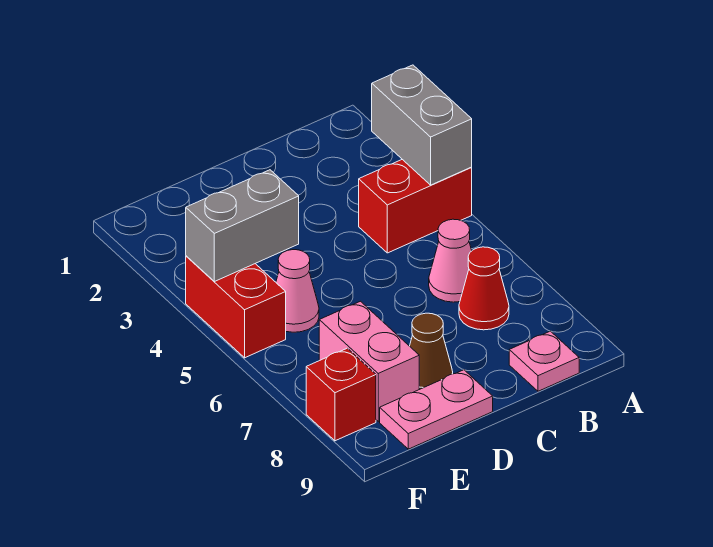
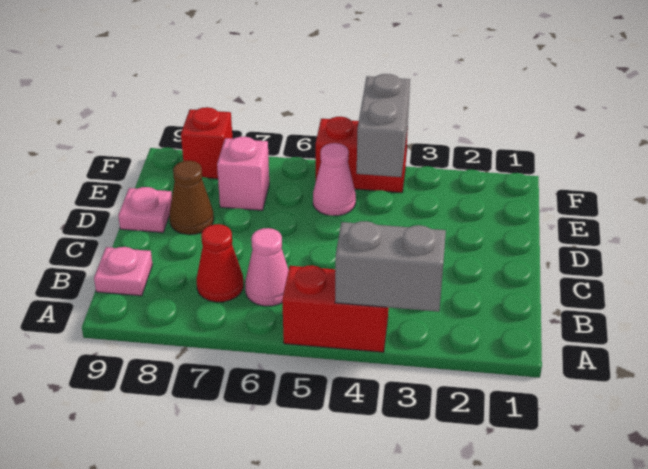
red brick A4:B4 level 1 -> red brick A4:A5 level 1
pink plate D9:E9 level 1 -> pink plate D9 level 1
pink brick E7:E8 level 1 -> pink brick E7 level 1

